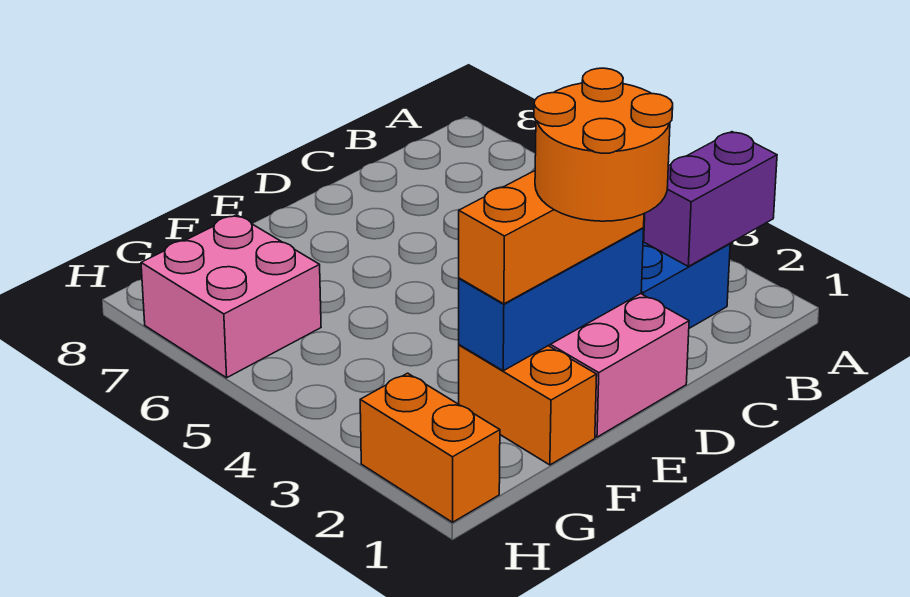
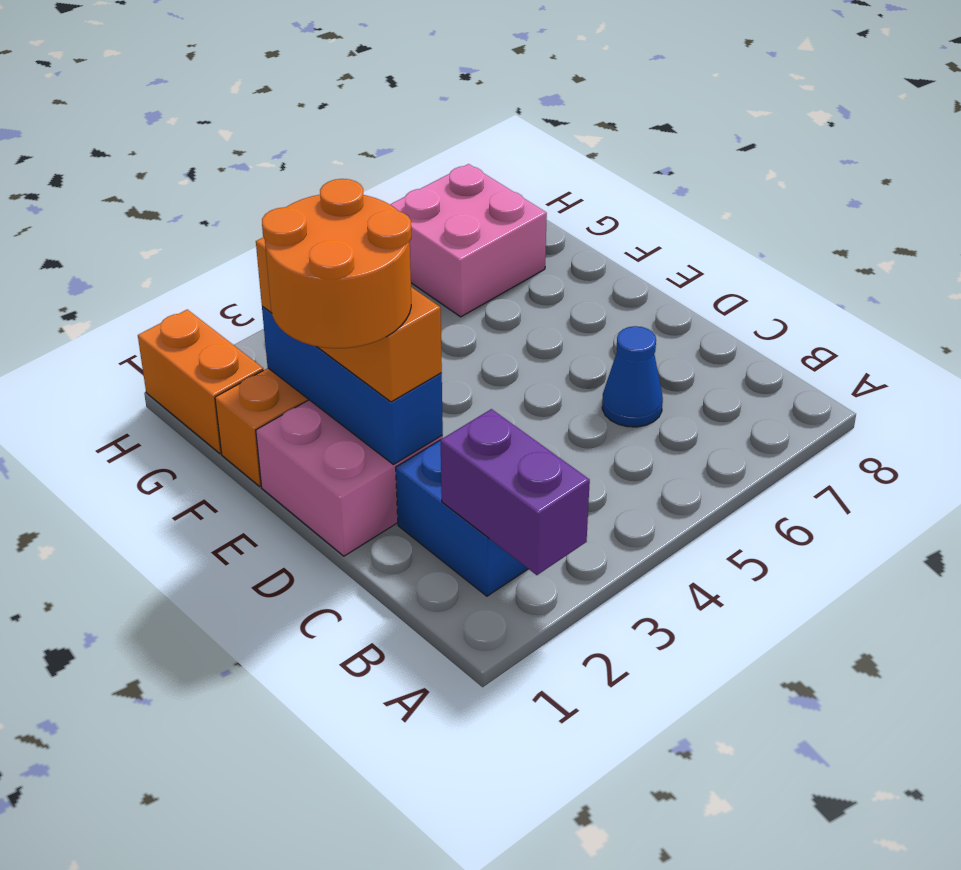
none -> blue cone C6 level 1
orange brick H1:H2 level 1 -> orange brick G1:H1 level 1

